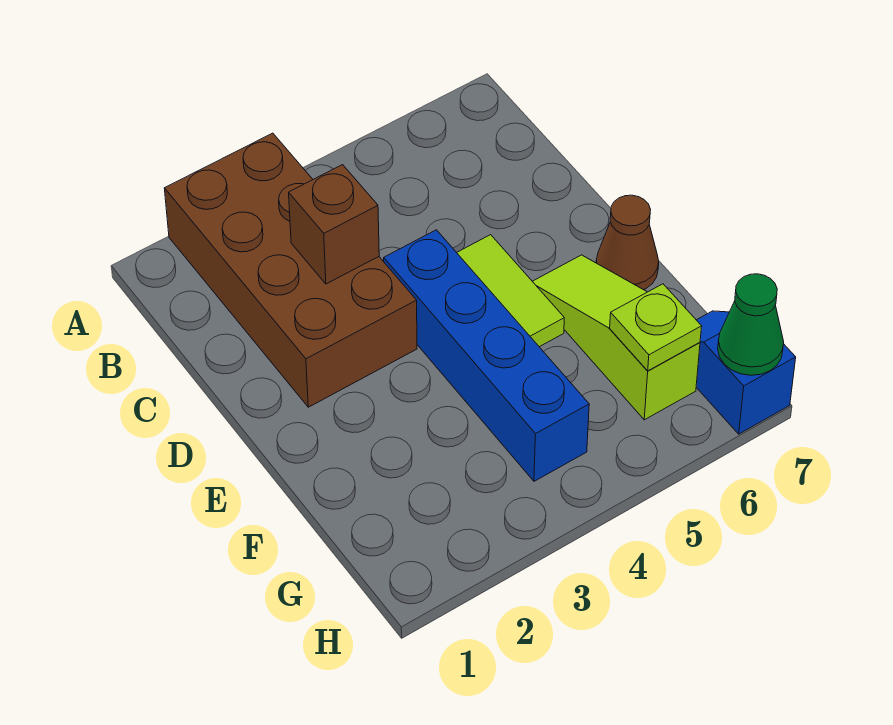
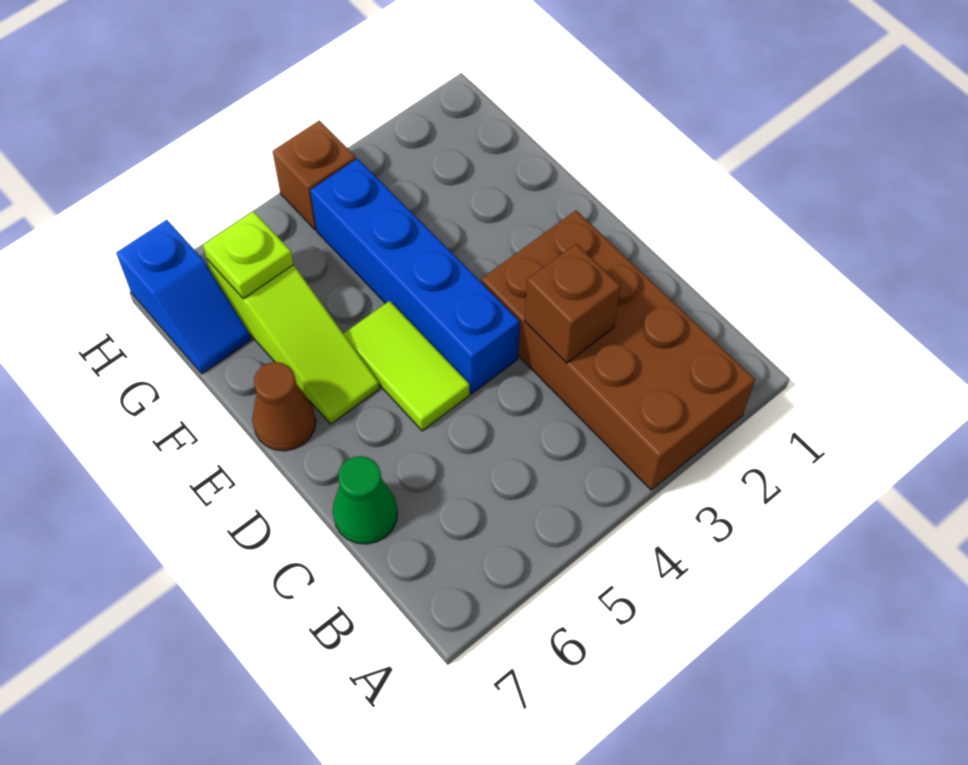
none -> brown brick H4 level 1
green cone H7 level 2 -> green cone C7 level 1

